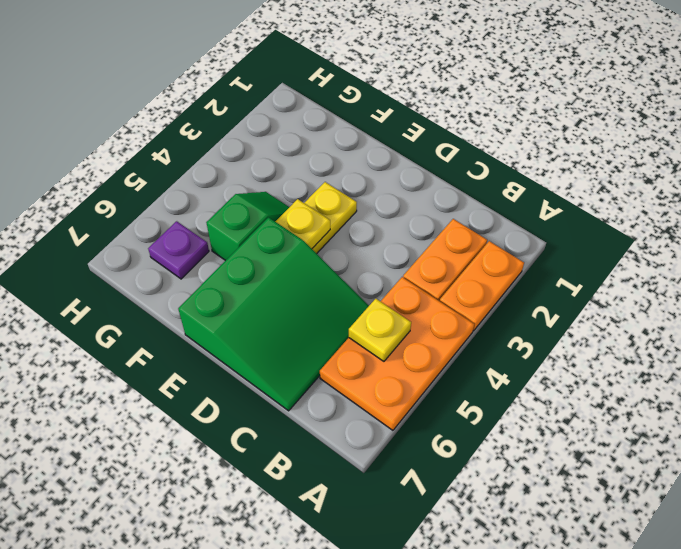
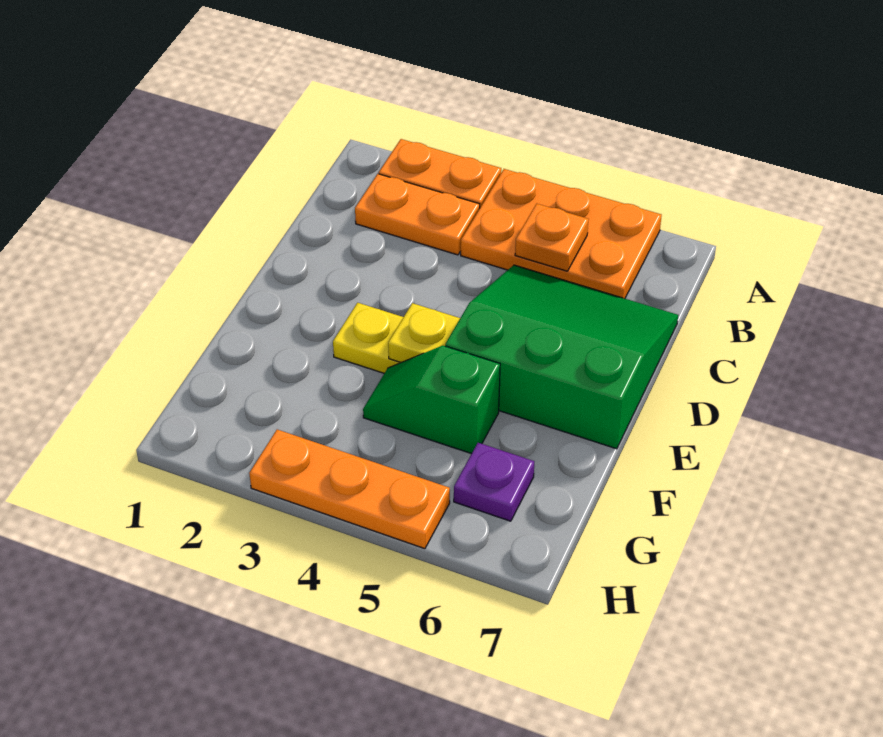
yellow plate B5 level 2 -> orange plate B5 level 2
none -> orange plate H3:H5 level 1

